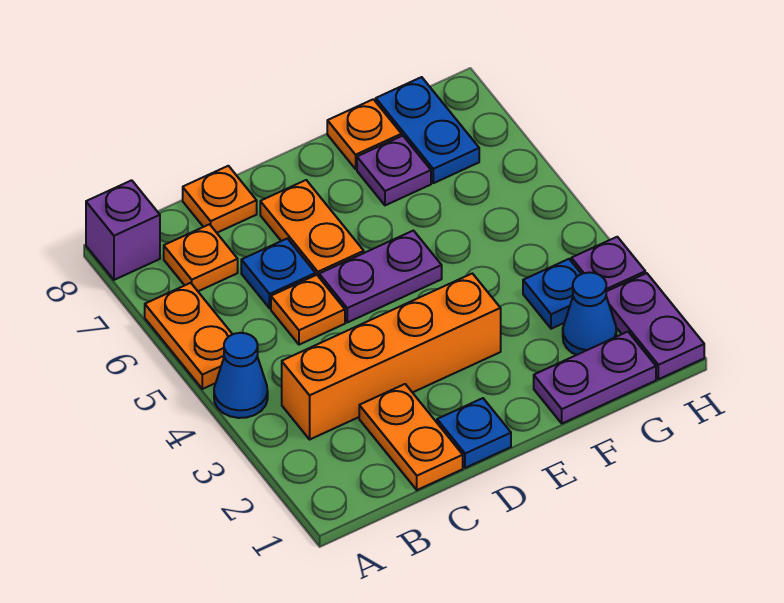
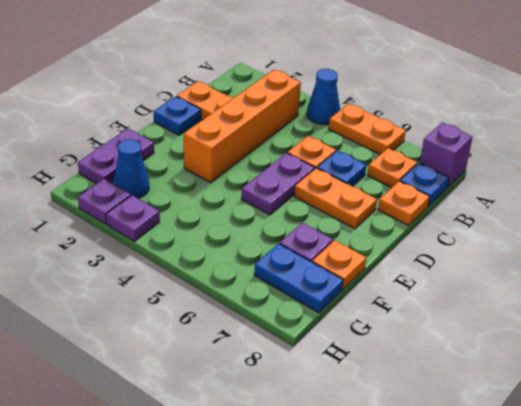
blue plate G3 level 1 -> blue plate B8 level 1
purple plate H1:H2 level 1 -> purple plate H2 level 1

